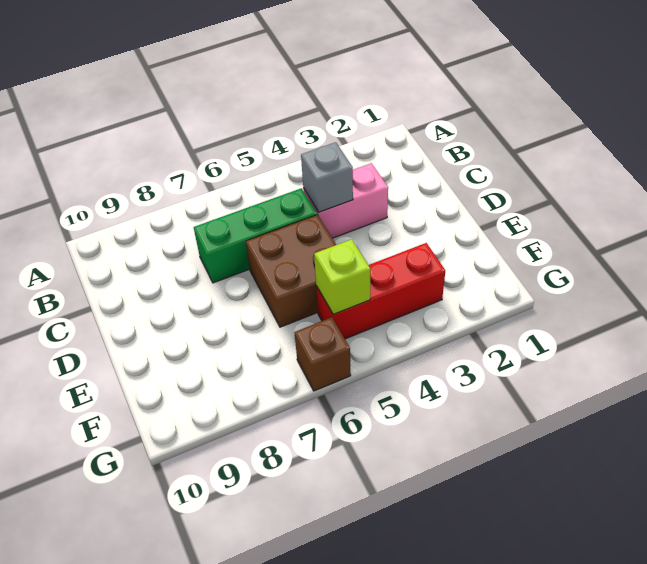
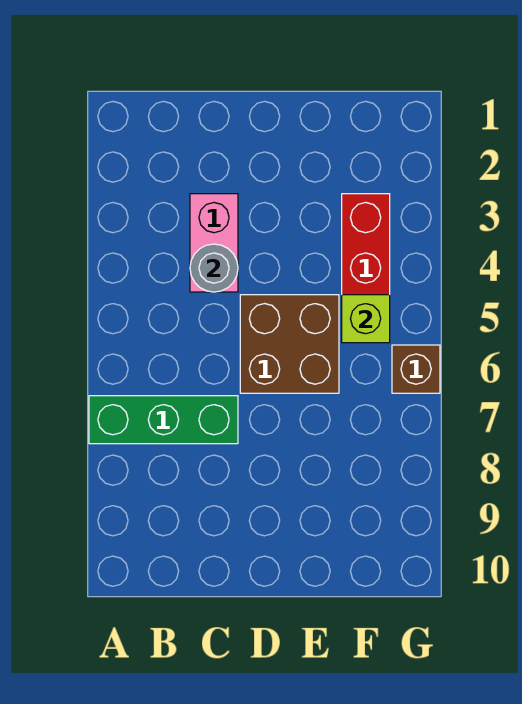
grey brick C4 level 2 -> grey round brick C4 level 2
green brick C5:C7 level 1 -> green brick A7:C7 level 1

